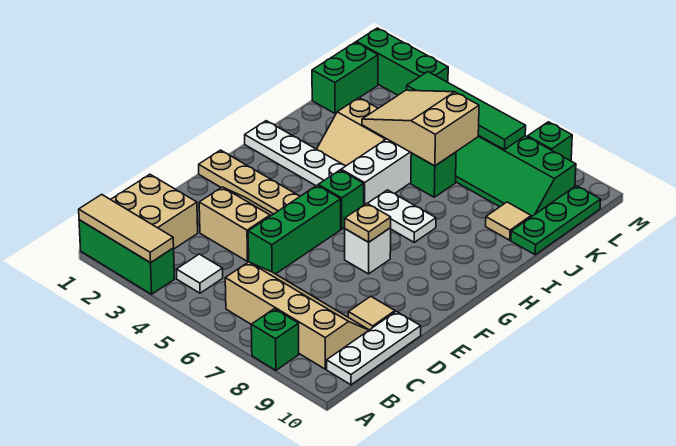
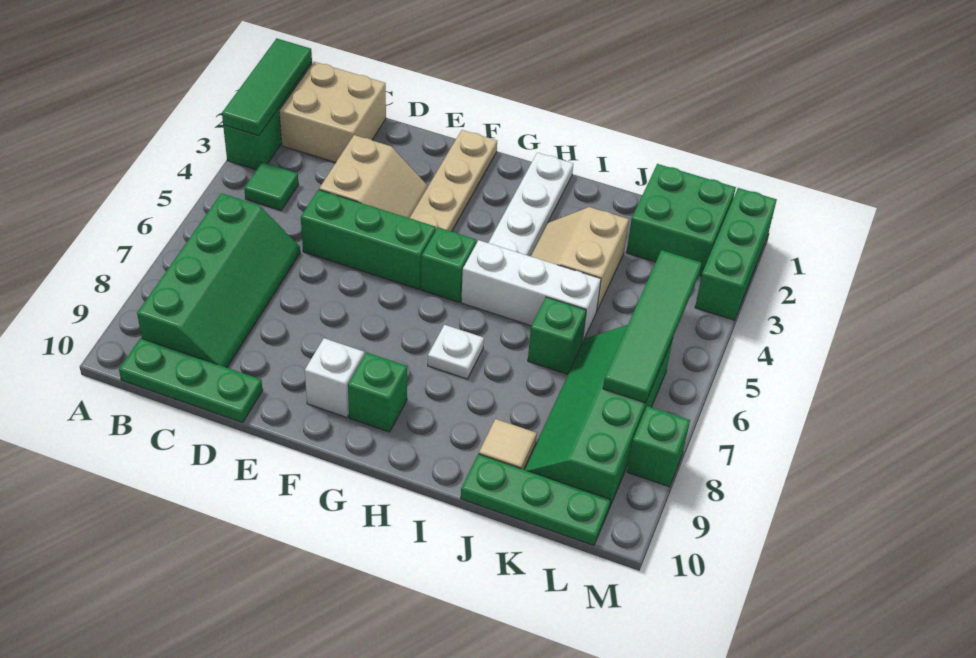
tan tile A1:A3 level 2 -> green tile A1:A3 level 2
green brick A8 level 1 -> green brick G9 level 1
white tile B4 level 1 -> green tile B4 level 1
tan slope B6:C9 level 1 top B -> green slope B6:C9 level 1 top B
white plate B10:D10 level 1 -> green plate B10:D10 level 1
tan tile D9 level 1 -> none
white brick F7 level 1 -> white brick F9 level 1
tan plate F7 level 2 -> none
white plate H6:H7 level 1 -> white plate H7 level 1
tan slope J4:K6 level 2 top 6 -> none
green brick K1:L1 level 1 -> green brick K1:L2 level 1

